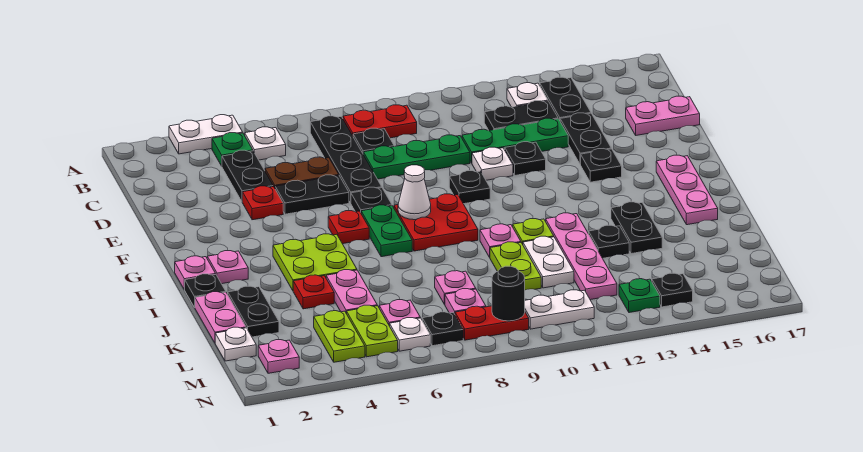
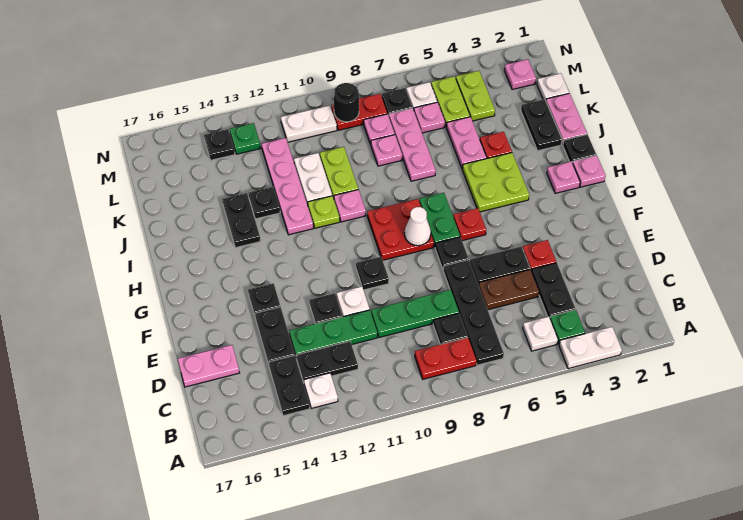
pink plate G16:I16 level 1 -> pink plate J7:L7 level 1

